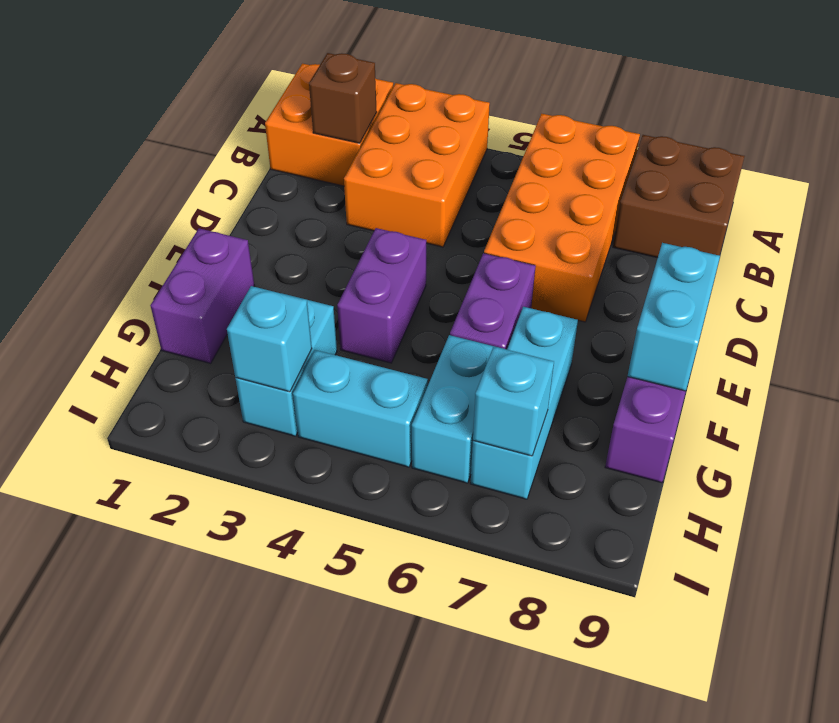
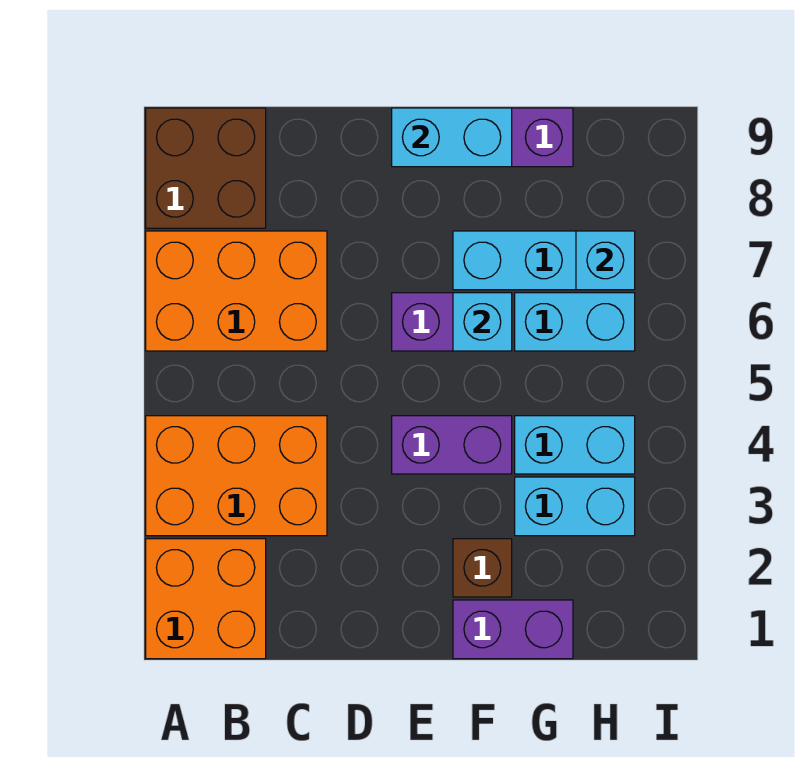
orange brick A6:D7 level 1 -> orange brick A6:C7 level 1
brown brick B2 level 2 -> brown brick F2 level 1
cyan brick H3 level 2 -> cyan brick F6 level 2
cyan brick H4:H5 level 1 -> cyan brick G4:H4 level 1

